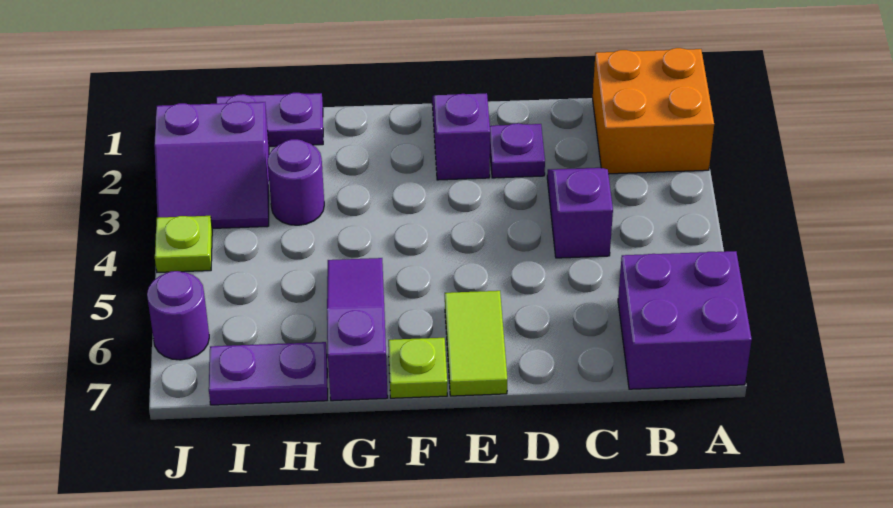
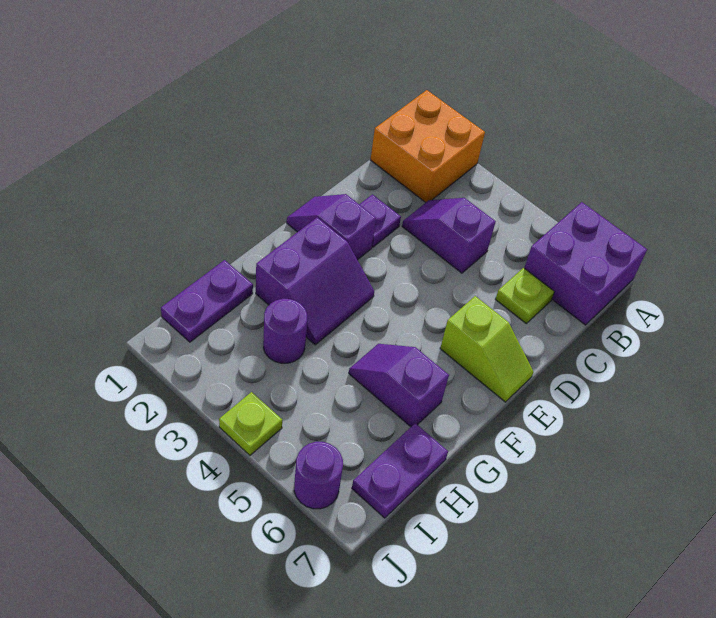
lime tile E6:E7 level 1 -> lime slope E6:E7 level 1 top 6
lime plate F7 level 1 -> lime plate C6 level 1
purple slope G5:G7 level 1 top 7 -> purple slope G5:G6 level 1 top 6
purple slope I2:J3 level 1 top 2 -> purple slope F2:G3 level 1 top 2

